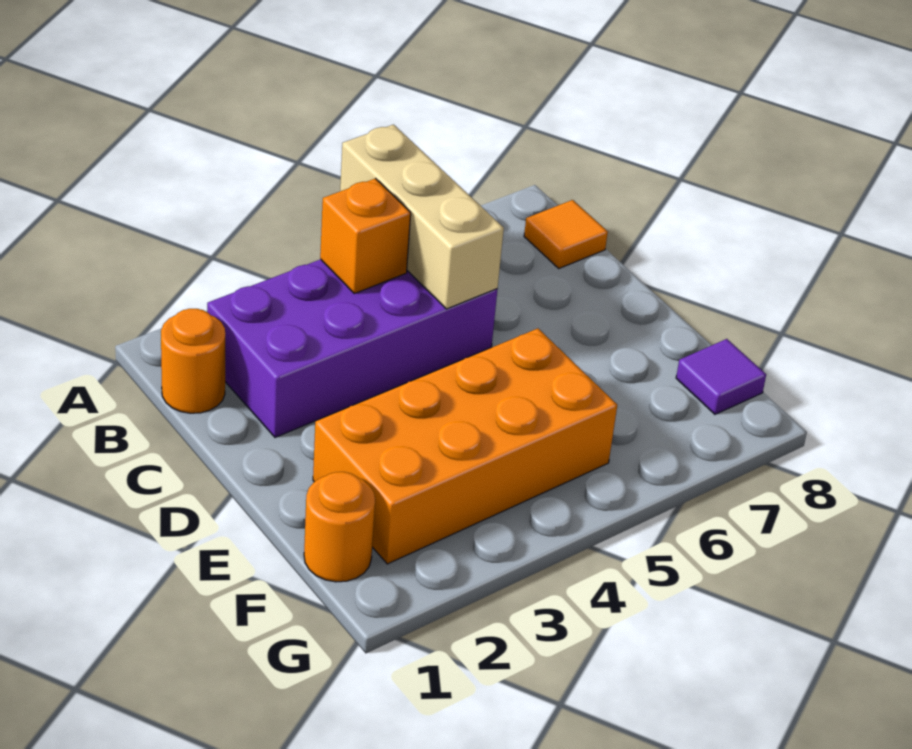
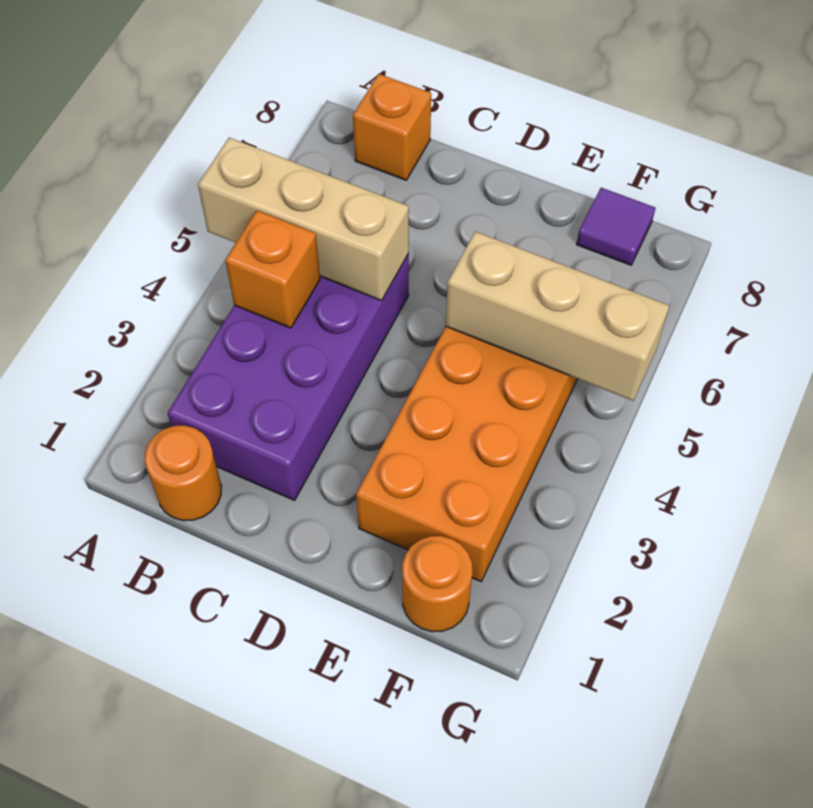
orange tile B8 level 1 -> orange brick B8 level 1
none -> tan brick E5:G5 level 2

